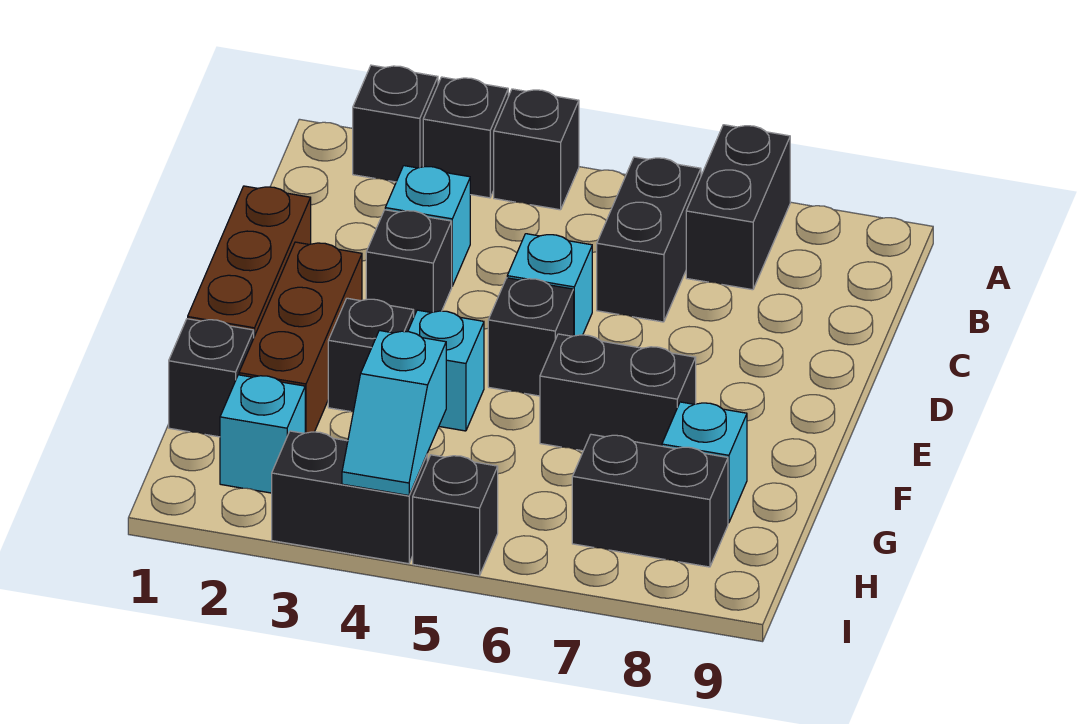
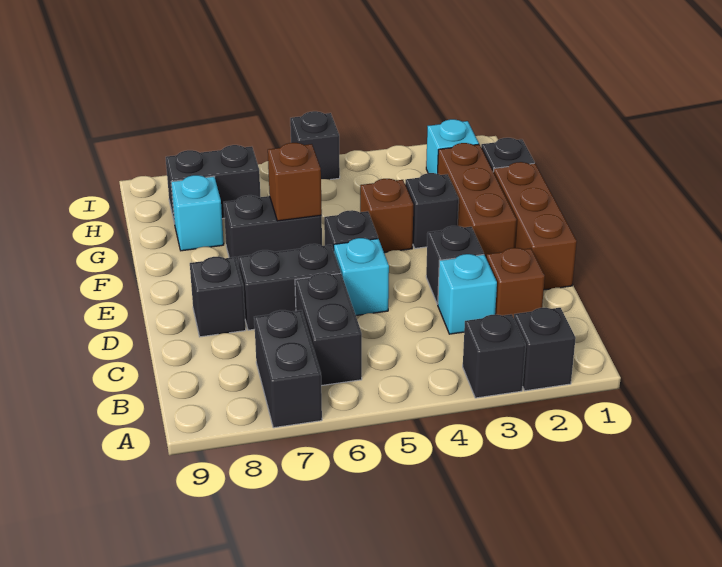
black brick A4 level 1 -> black brick D8 level 1
none -> brown brick C2 level 1
cyan brick F4 level 1 -> brown brick F4 level 1
none -> brown brick F6 level 2
cyan slope H4:I4 level 2 top H -> none
black brick I3:I4 level 1 -> black brick D6:D7 level 1

